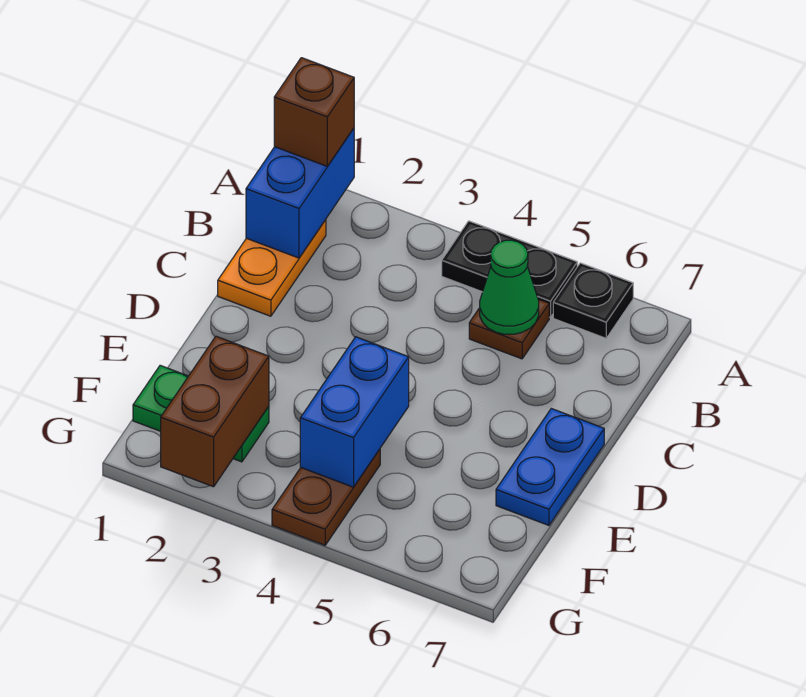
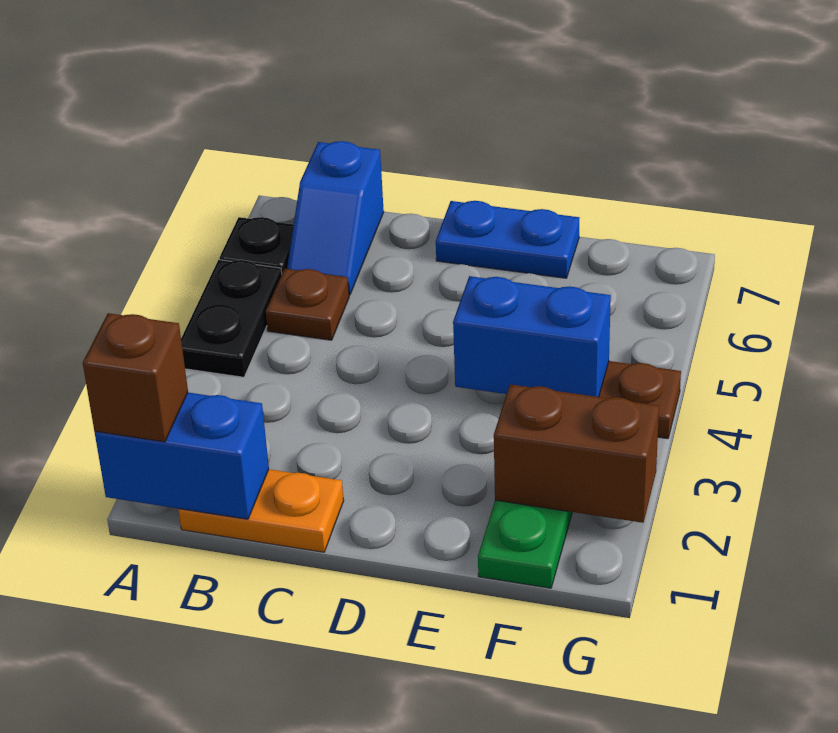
green cone B5 level 2 -> none
none -> blue slope B6:B7 level 1 top 7

